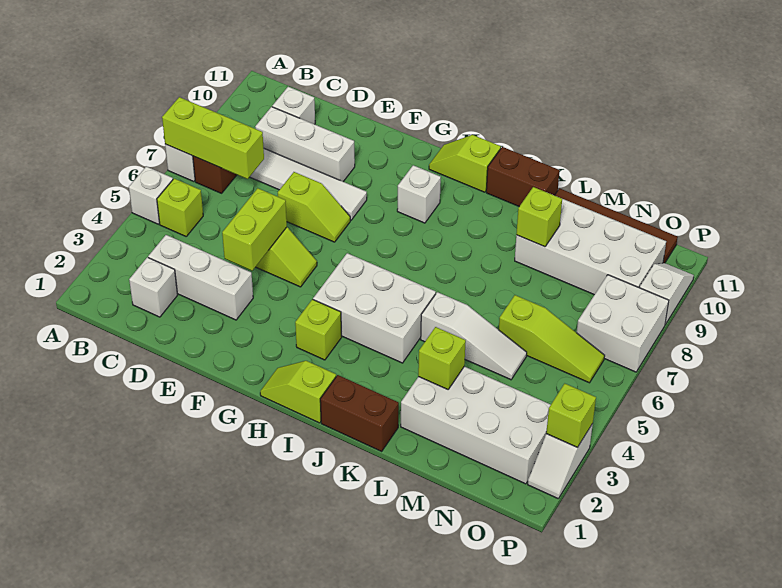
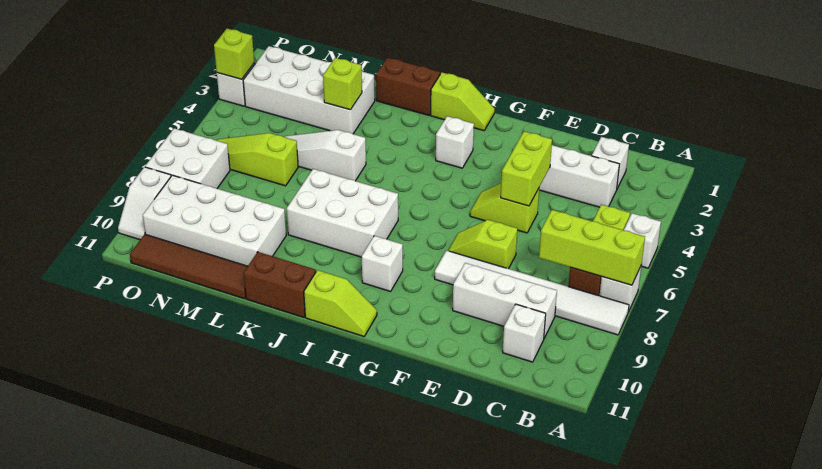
lime brick H3 level 1 -> white brick H3 level 1
white brick H4:J5 level 1 -> white brick I7:K8 level 1
lime brick L9 level 2 -> none

